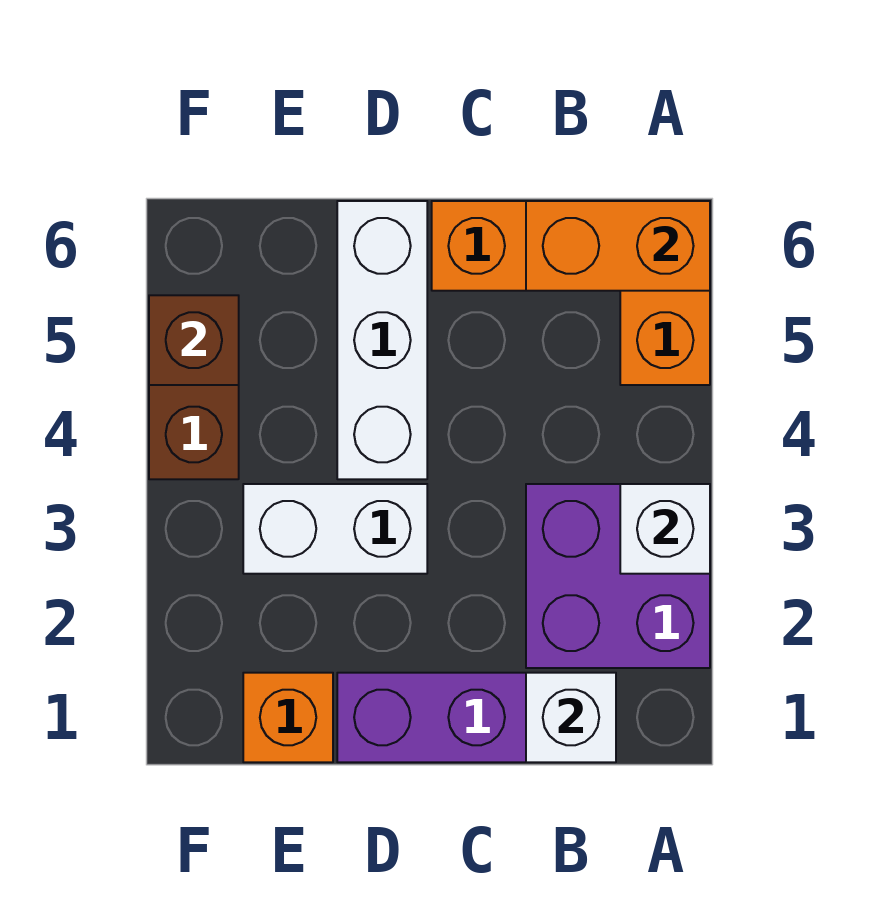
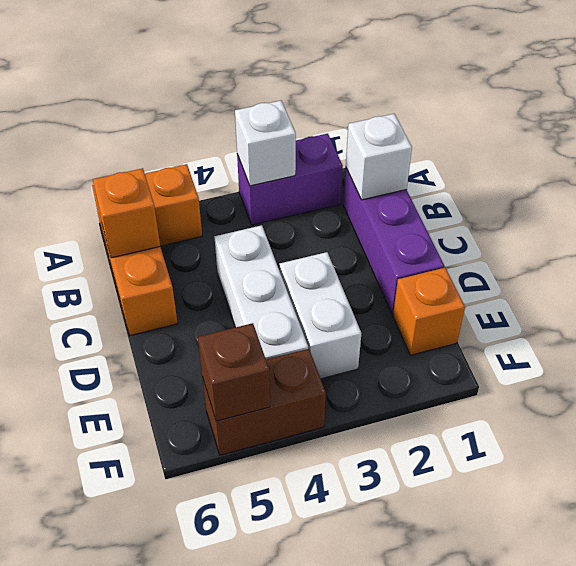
purple brick A2:B3 level 1 -> purple brick A2:A3 level 1
orange brick A6:B6 level 2 -> orange brick B6 level 2
white brick D4:D6 level 1 -> white brick C4:E4 level 1

